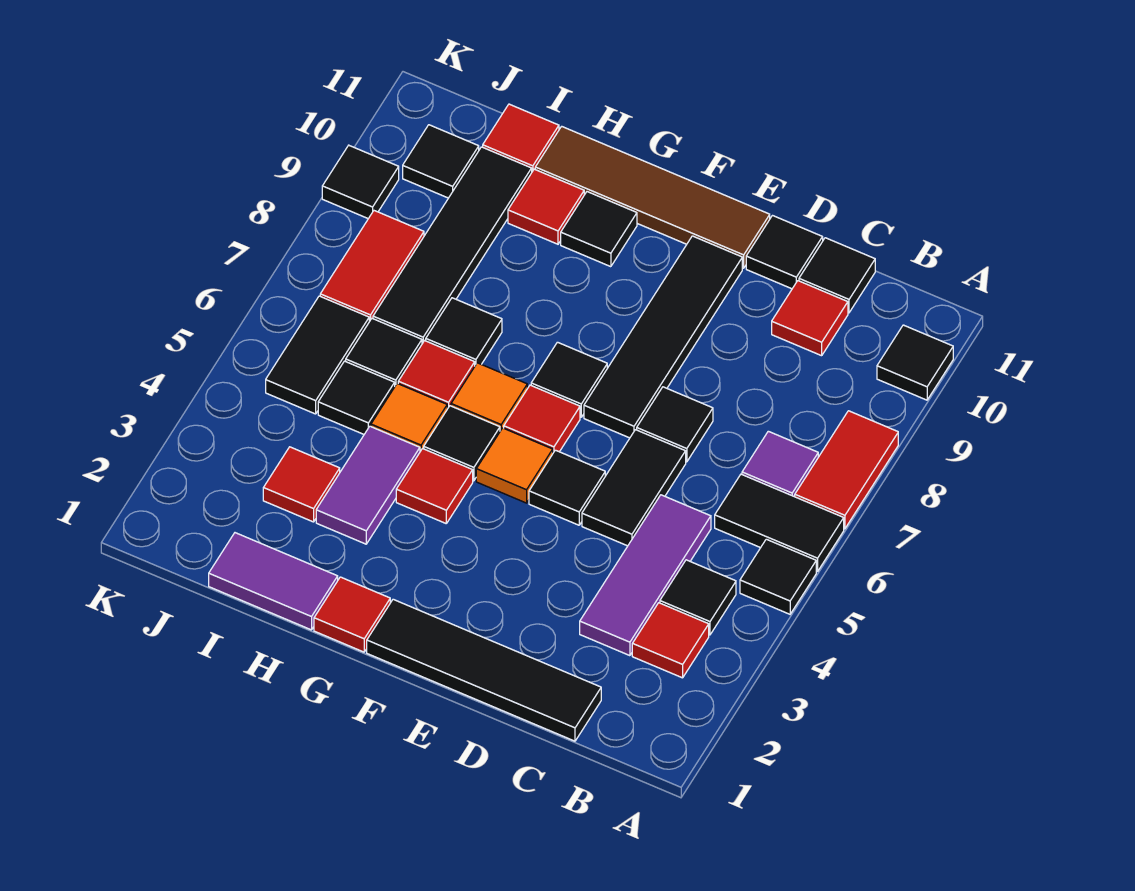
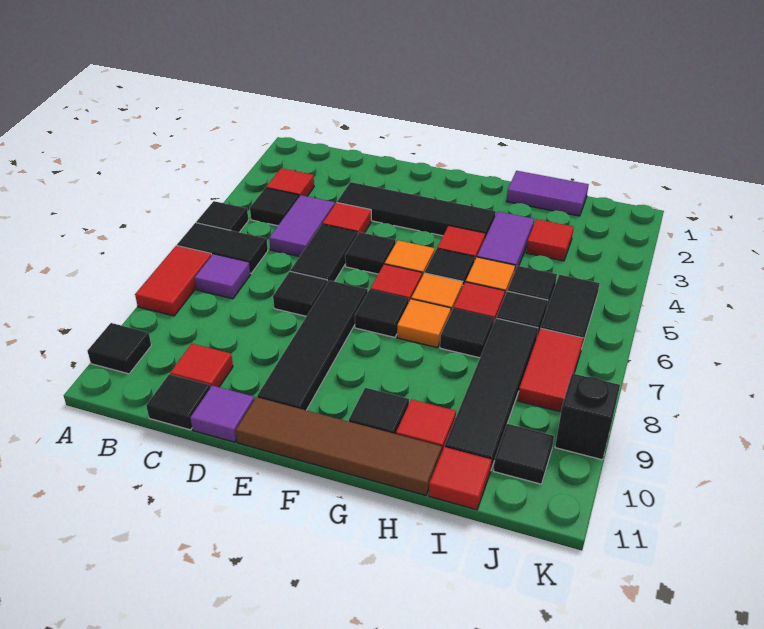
black tile C1:F1 level 1 -> black tile D3:G3 level 1
purple tile C3:C5 level 1 -> purple tile C4:C5 level 1
black tile D11 level 1 -> purple tile D11 level 1
red tile G1 level 1 -> red tile D4 level 1
none -> orange tile G7 level 1
black tile K9 level 1 -> black brick K9 level 1

